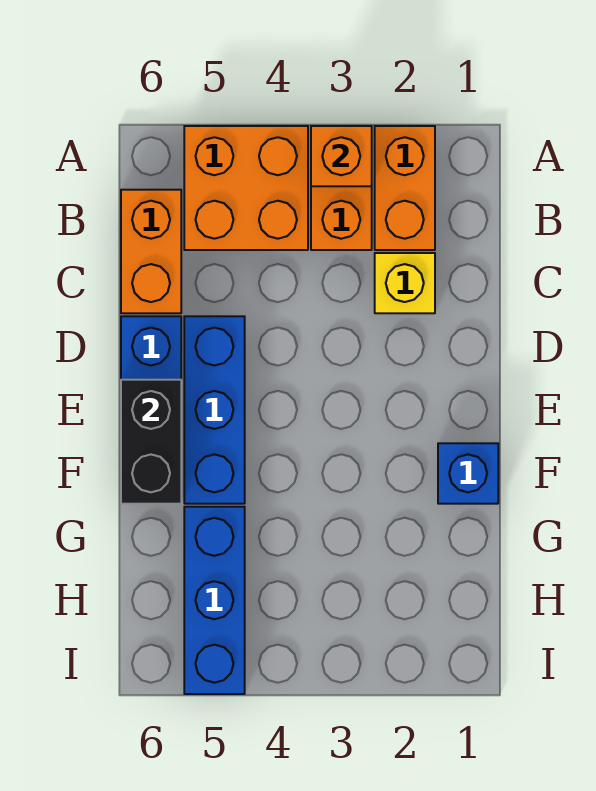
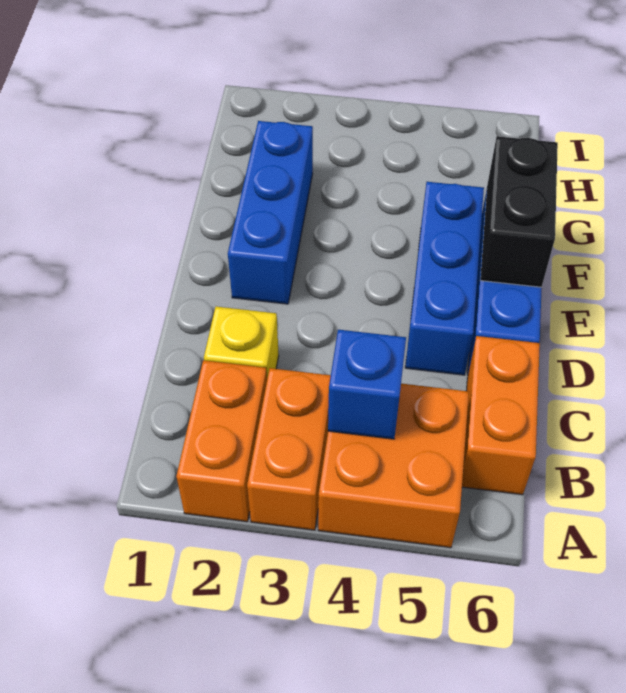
orange brick A3 level 2 -> none
blue brick F1 level 1 -> blue brick B4 level 2
blue brick G5:I5 level 1 -> blue brick E2:G2 level 1

